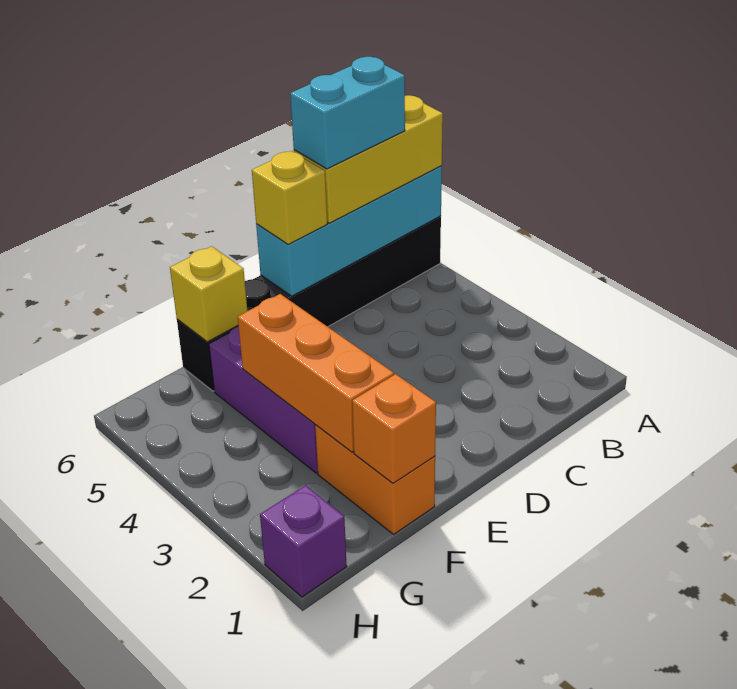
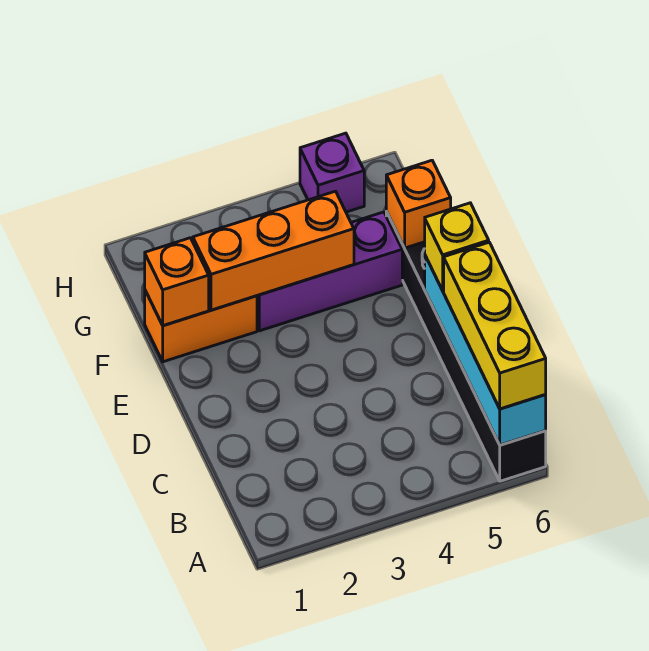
cyan brick B6:C6 level 4 -> none
yellow brick F6 level 2 -> orange brick F6 level 2
purple brick H1 level 1 -> purple brick H5 level 1

